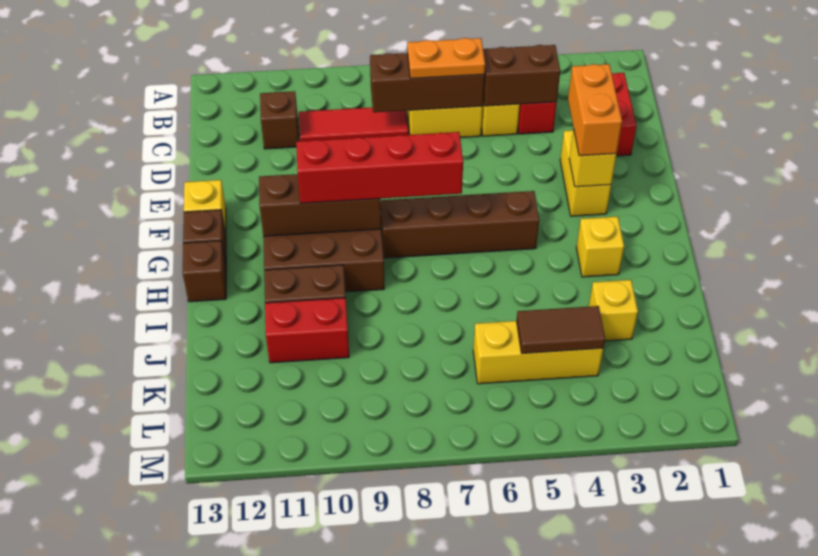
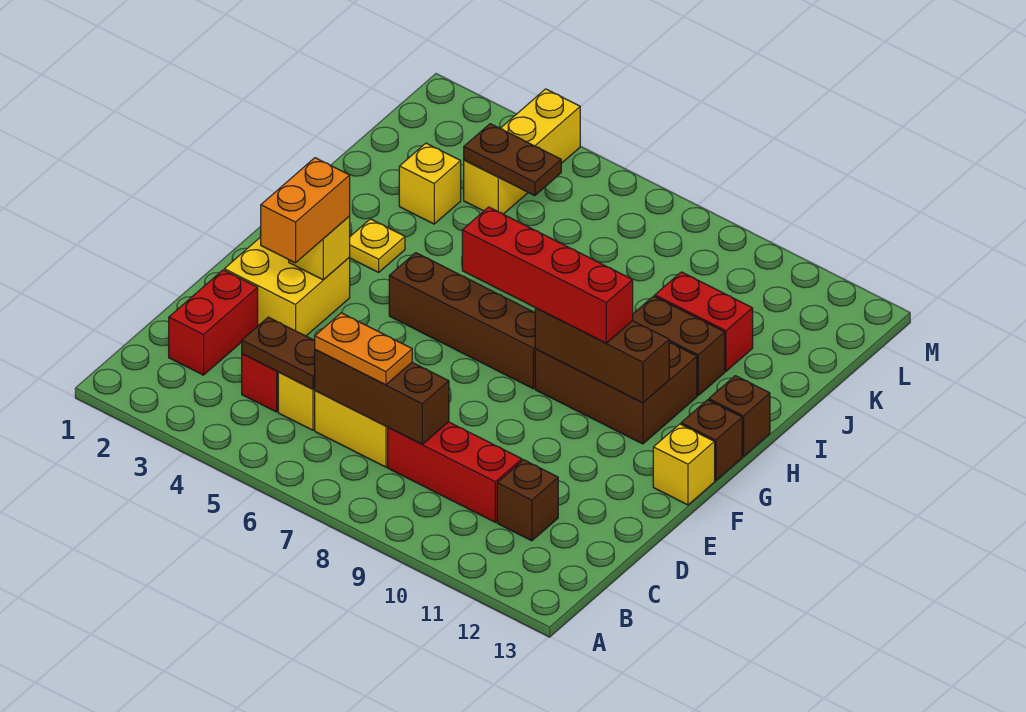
brown brick C4:C5 level 2 -> brown plate C4:C5 level 2
red tile C8:C10 level 1 -> red brick C8:C10 level 1
yellow brick E3:F3 level 1 -> yellow brick E2:F3 level 1
yellow brick H3 level 1 -> yellow plate H3 level 1
yellow brick K4:K6 level 1 -> yellow brick K4:M4 level 1
brown tile K4:K5 level 2 -> brown plate K4:K5 level 2

